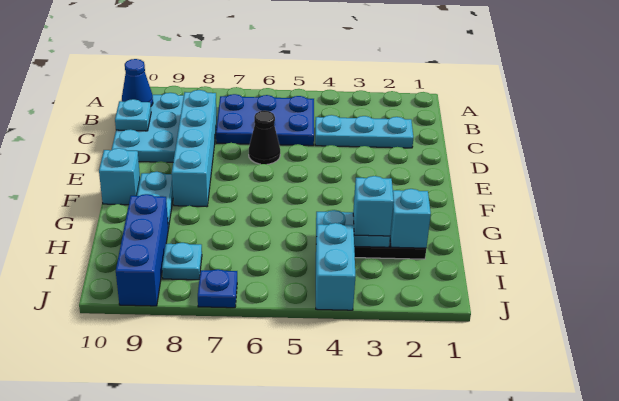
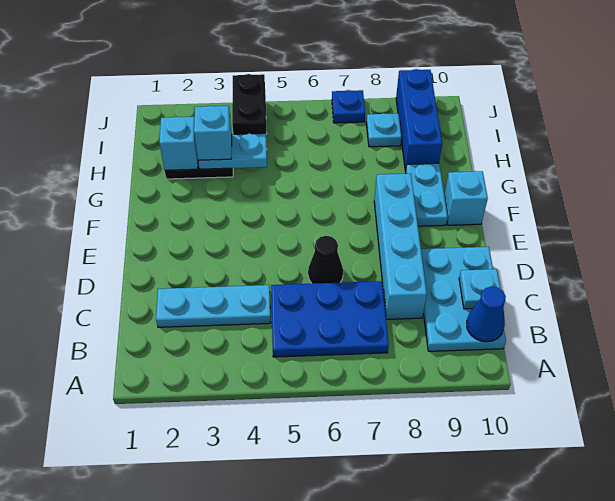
cyan brick I4:J4 level 1 -> black brick I4:J4 level 1

